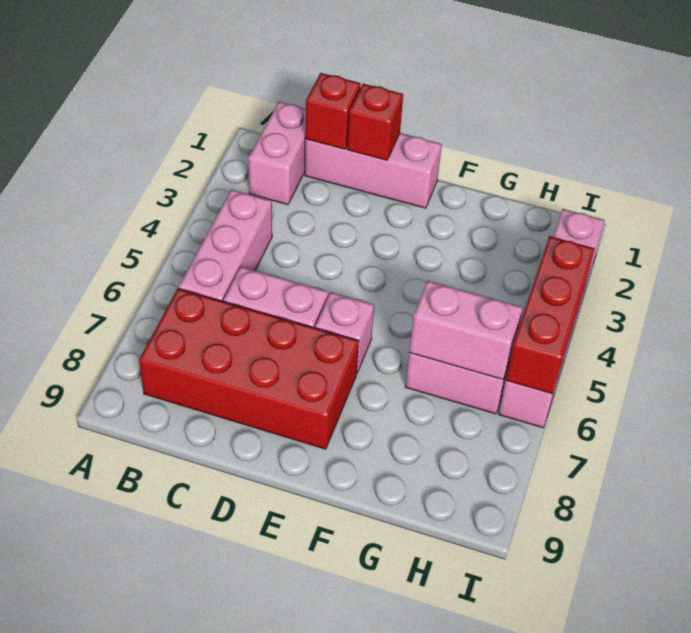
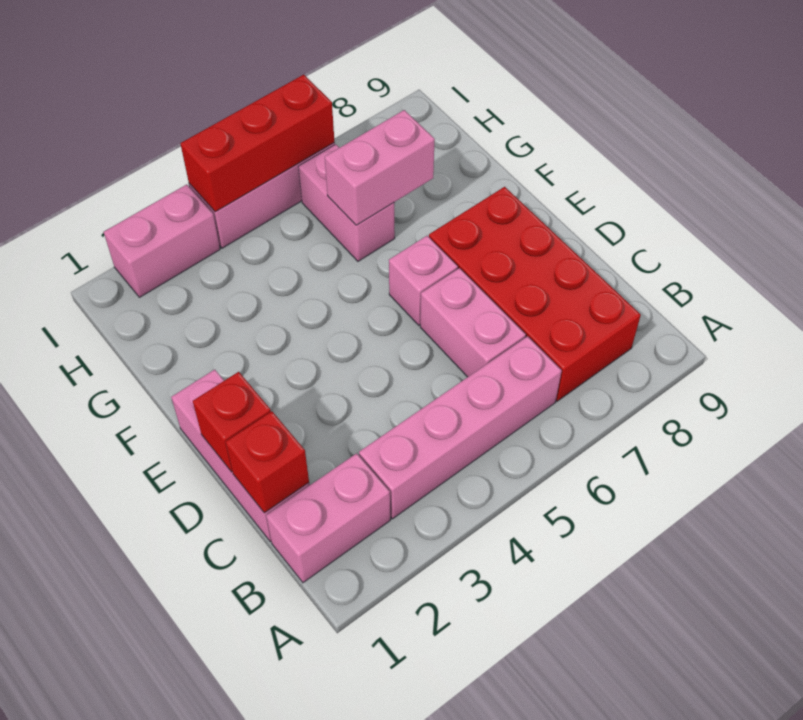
pink brick B4:B6 level 1 -> pink brick B3:B6 level 1
pink brick G6:H6 level 2 -> pink brick G6:G7 level 2

